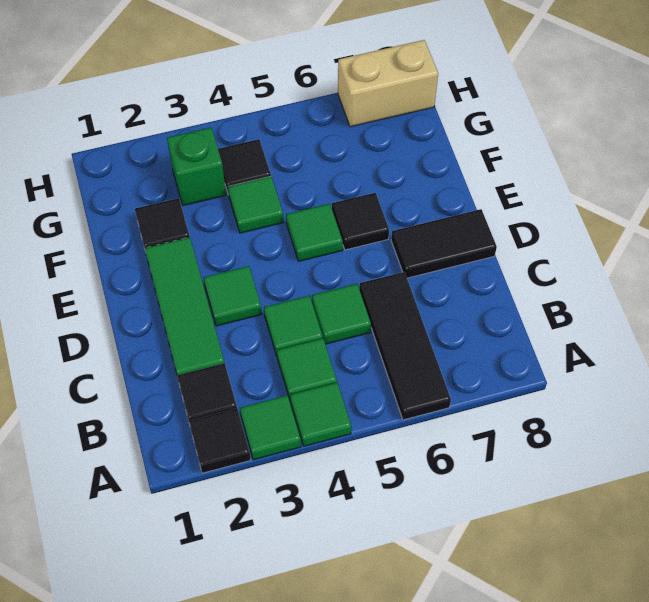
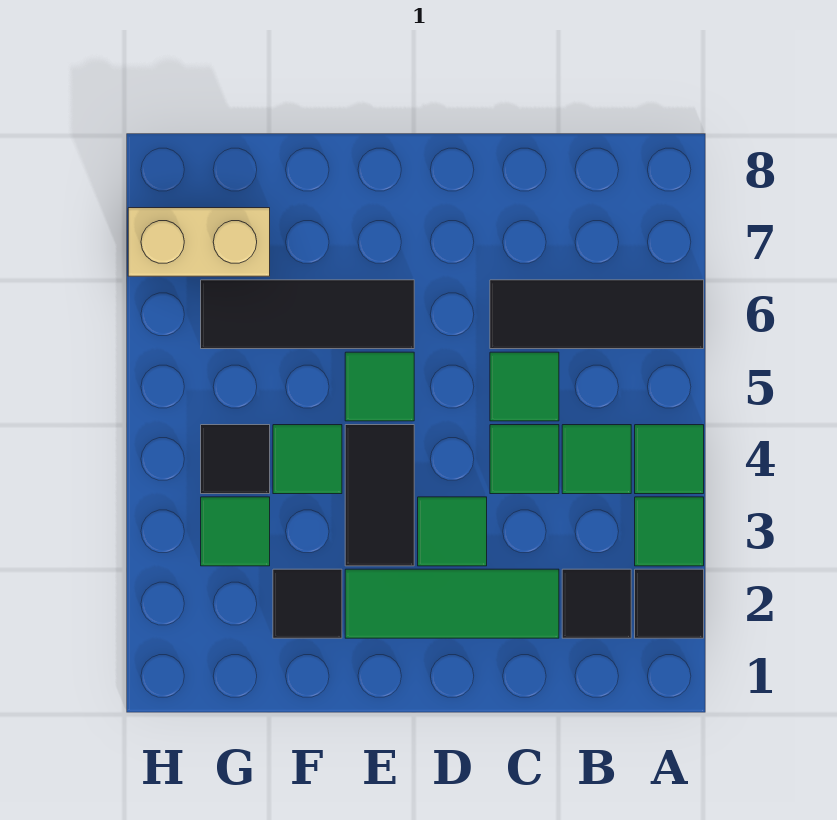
black tile D7:D8 level 1 -> black tile E3:E4 level 1
black tile E6 level 1 -> black tile E6:G6 level 1
green brick G3 level 1 -> green tile G3 level 1
tan brick H7:H8 level 1 -> tan brick G7:H7 level 1

